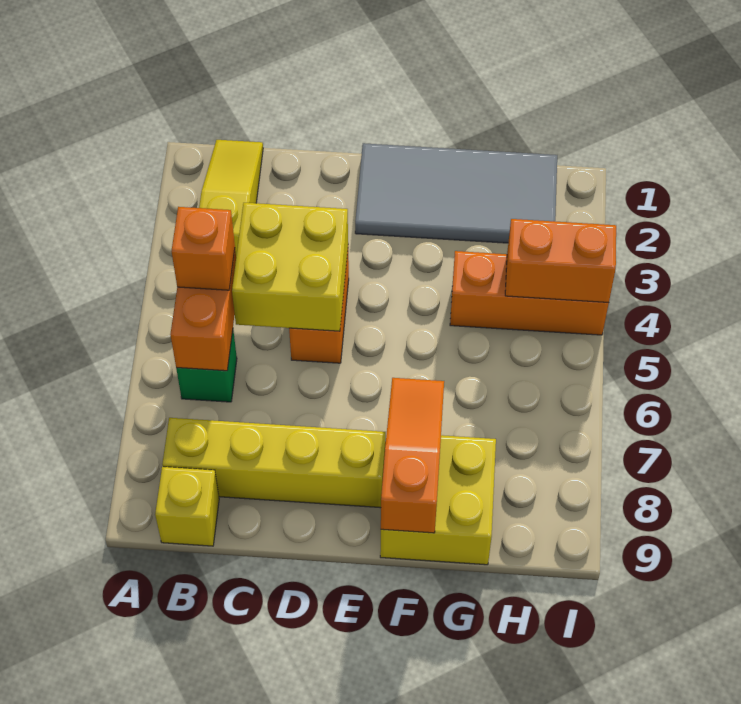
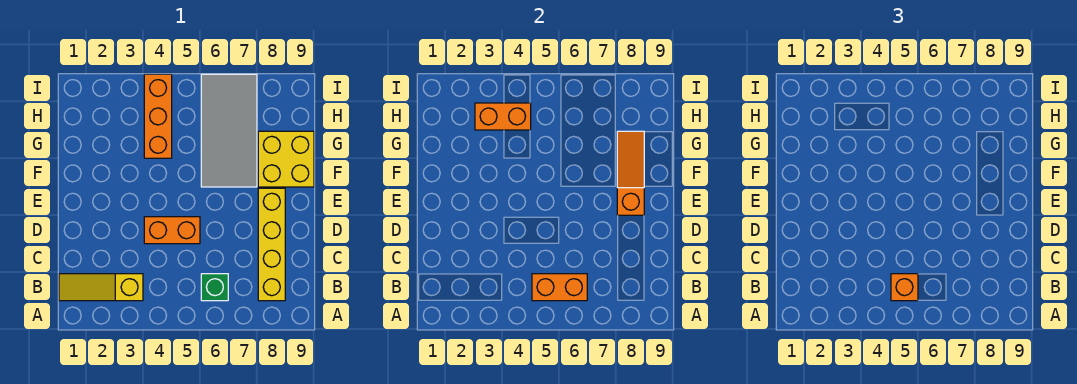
yellow brick B9 level 1 -> none
yellow brick C4:D5 level 2 -> none
grey tile E1:H2 level 1 -> grey tile F6:I7 level 1
orange slope F7:F9 level 2 top 9 -> orange slope E8:G8 level 2 top E
orange brick H4:I4 level 2 -> orange brick H3:H4 level 2

